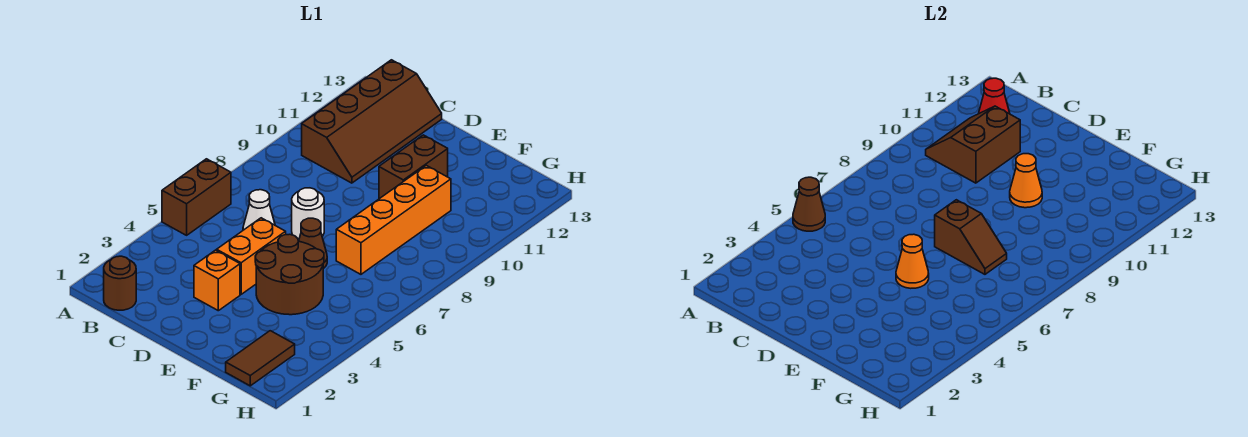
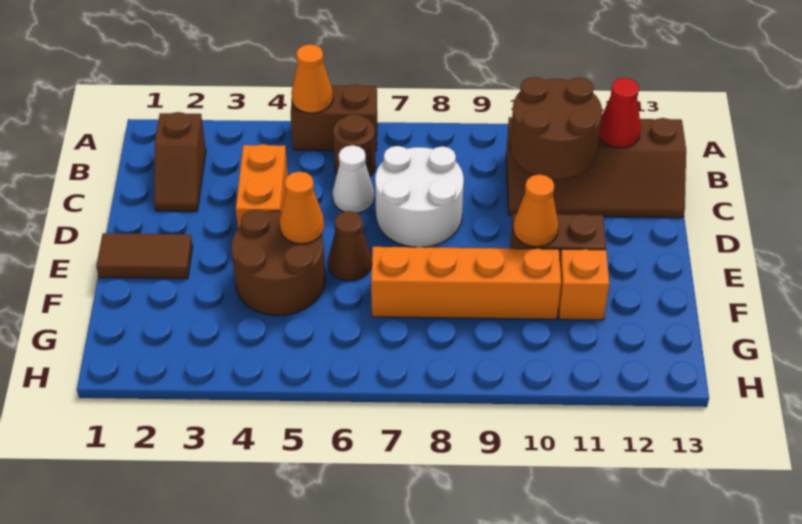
brown cone A5 level 2 -> orange cone A5 level 2
brown round brick B1 level 1 -> brown round brick B6 level 1
brown slope B10:C11 level 2 top C -> brown round brick B10:C11 level 2
orange brick D3 level 1 -> orange brick F11 level 1
orange brick D4:D5 level 1 -> orange brick C4:D4 level 1
white round brick D7 level 1 -> white round brick C7:D8 level 1
brown slope E7:F7 level 2 top E -> brown slope B2:C2 level 1 top B
brown tile G1:G2 level 1 -> brown tile E1:E2 level 1

